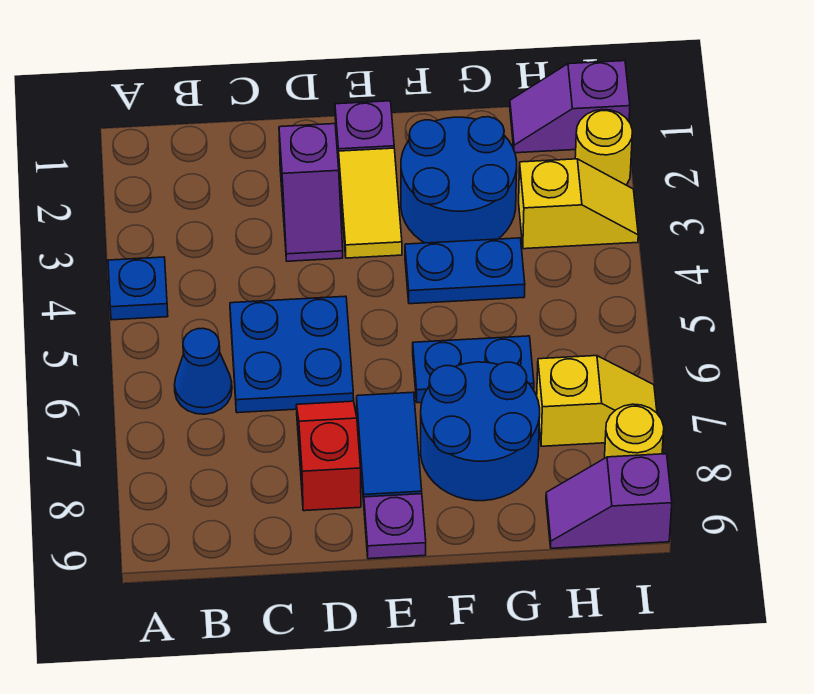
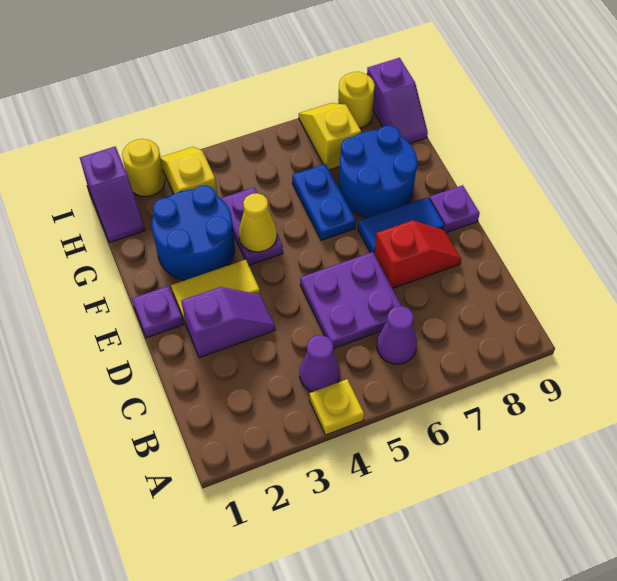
blue plate A4 level 1 -> yellow plate A4 level 1
none -> purple cone B4 level 1
blue cone B6 level 1 -> purple cone B6 level 1
blue plate C5:D6 level 1 -> purple plate C5:D6 level 1
red slope D7:D8 level 1 top 8 -> red slope D7:D8 level 1 top 7
blue plate F4:G4 level 1 -> purple plate F4:G4 level 1
none -> yellow cone F4 level 2

